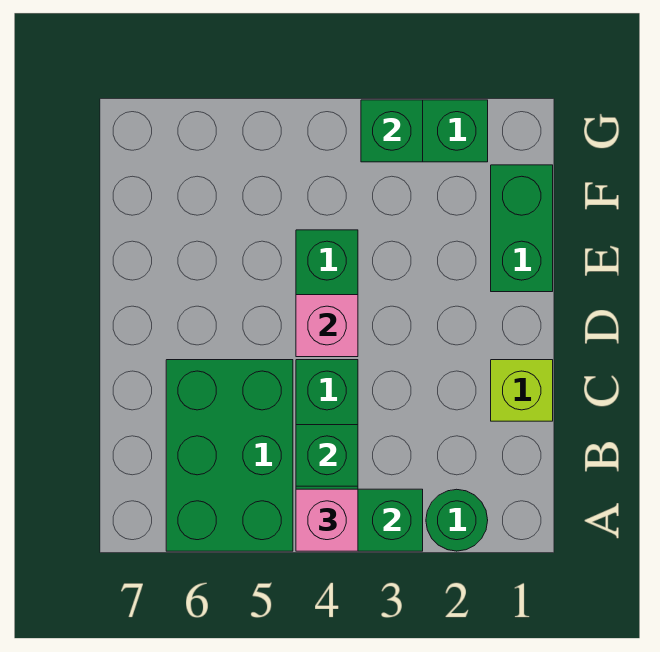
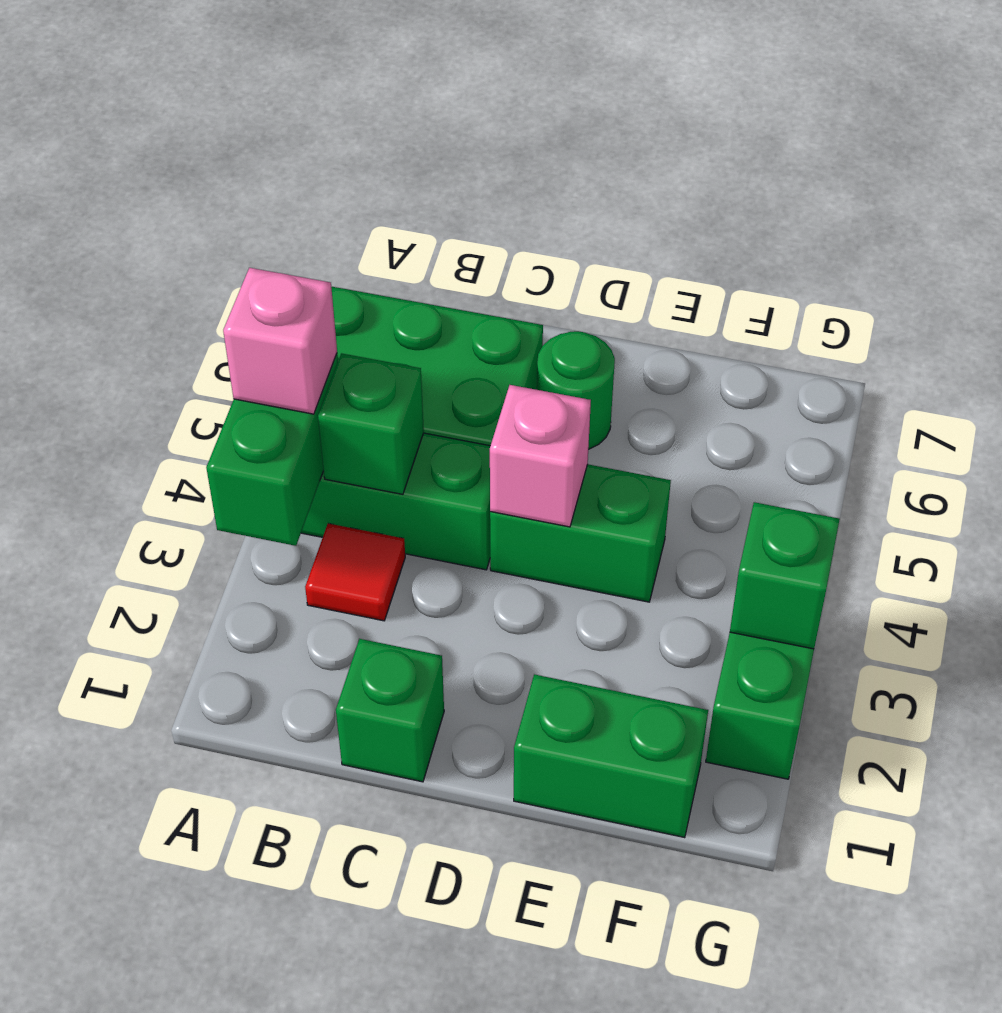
green round brick A2 level 1 -> green round brick D6 level 1
none -> red tile B3 level 1
lime brick C1 level 1 -> green brick C1 level 1

